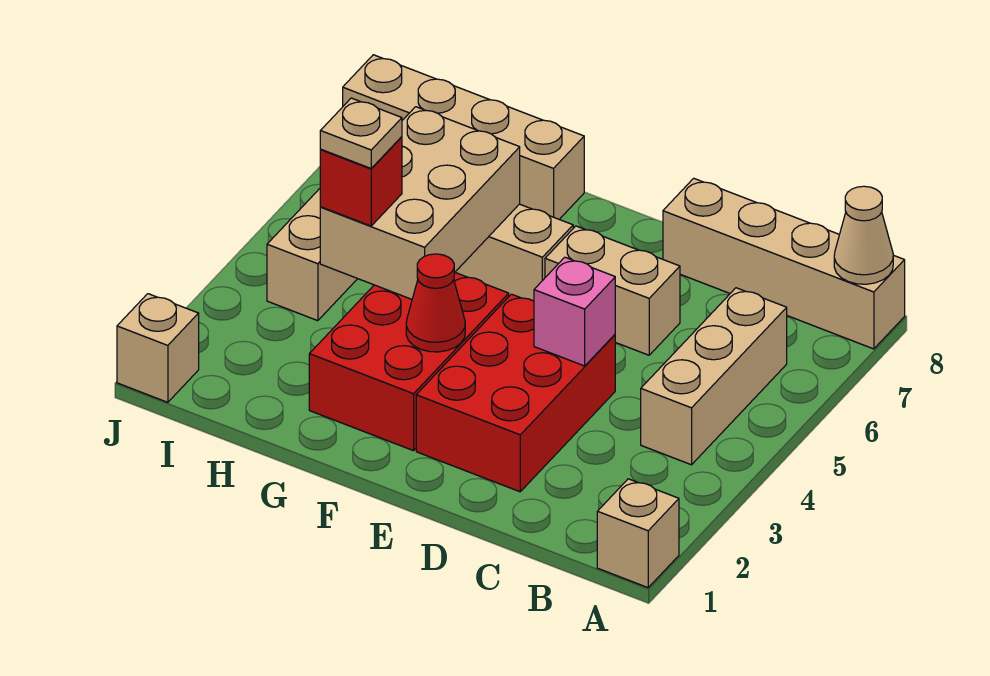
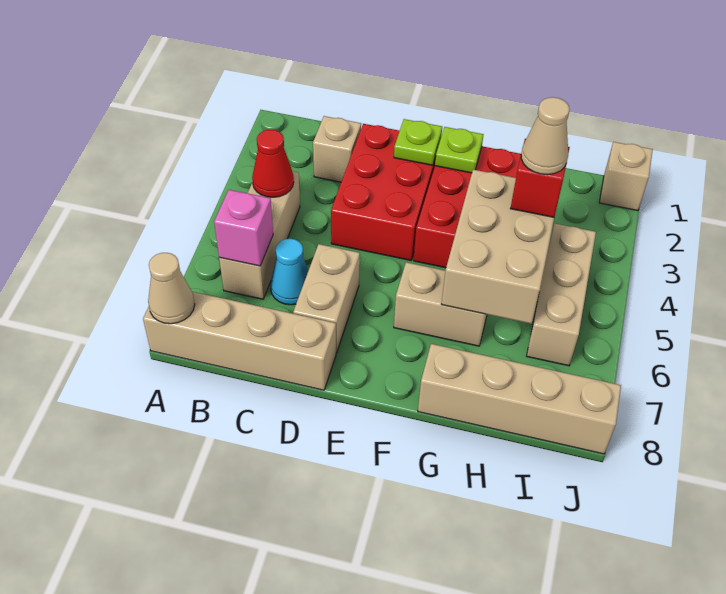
tan brick A1 level 1 -> tan brick C2 level 1
none -> cyan cone C6 level 1
pink brick D4 level 2 -> pink brick B6 level 2
tan brick D6:E6 level 1 -> tan brick D6:D7 level 1
none -> lime plate E2 level 2
none -> lime plate F2 level 2
red cone F3 level 2 -> red cone B4 level 2
tan plate H4 level 4 -> tan cone H4 level 4

